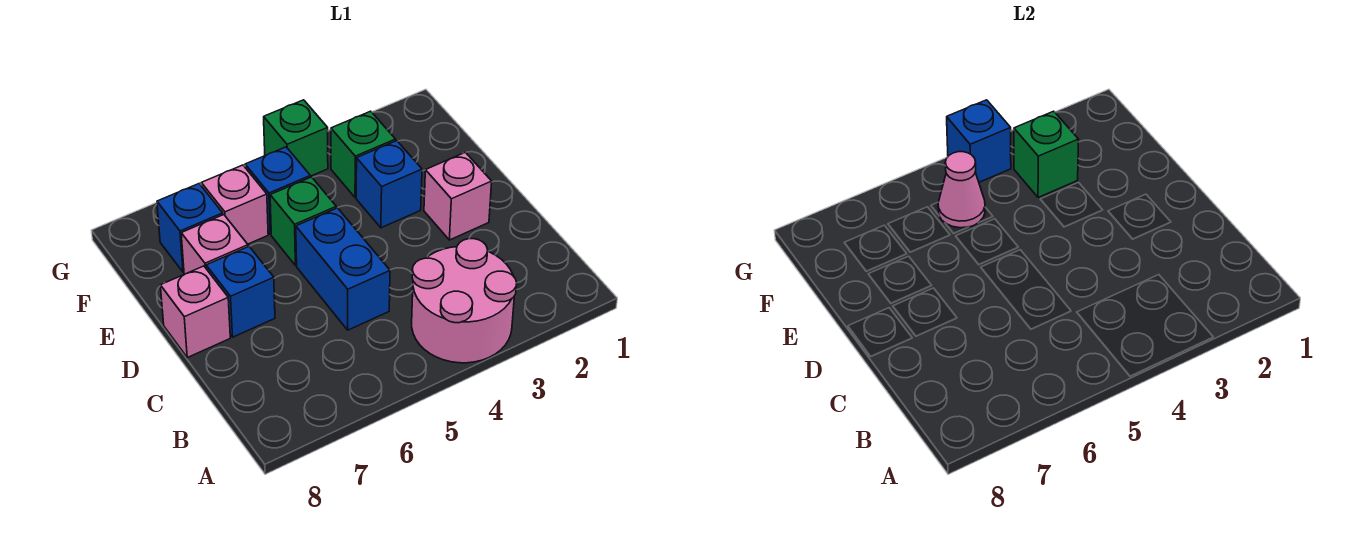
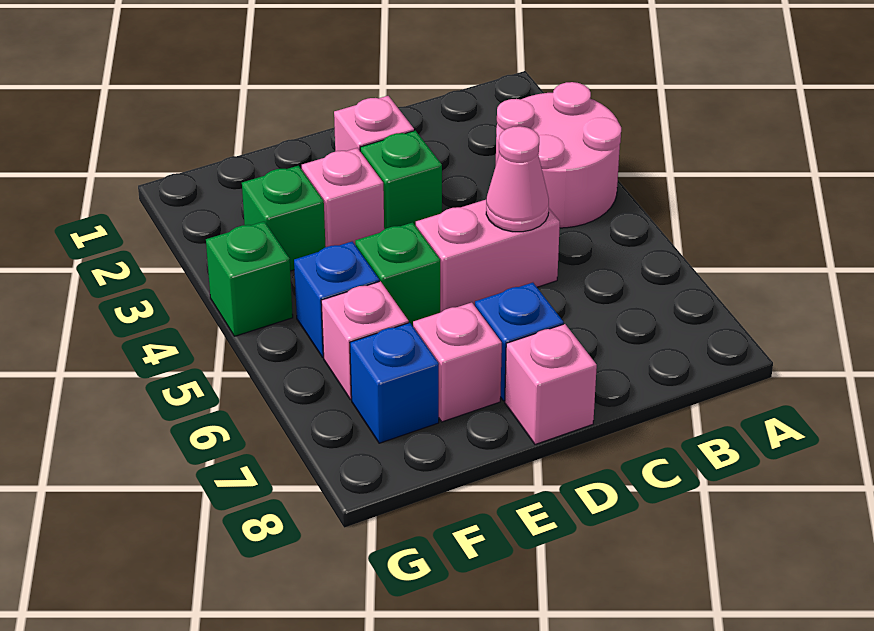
blue brick C5:D5 level 1 -> pink brick C5:D5 level 1
blue brick E3 level 1 -> pink brick E3 level 1
green brick F3 level 2 -> green brick D3 level 1
pink cone F5 level 2 -> pink cone C5 level 2
blue brick G4 level 2 -> none

